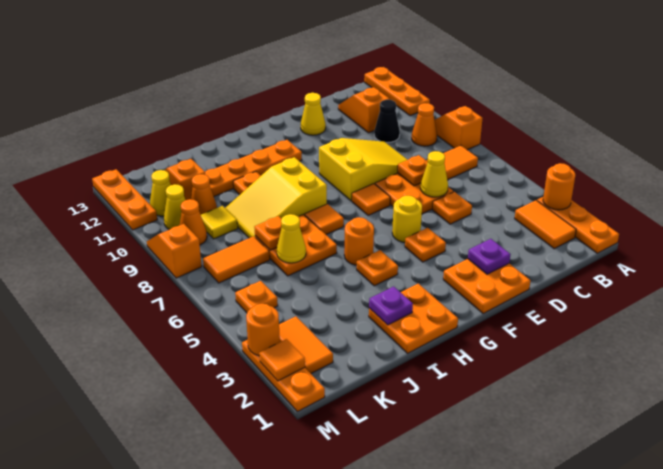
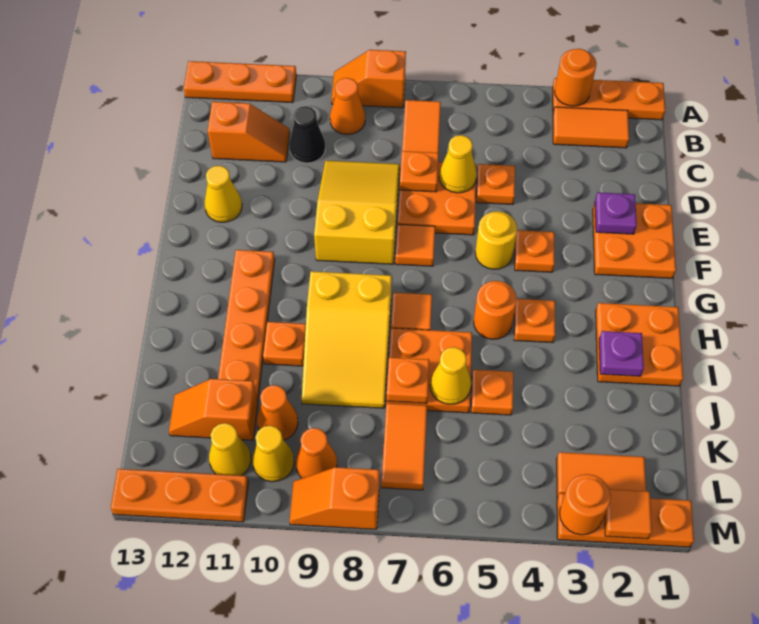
orange slope C11:C12 level 1 top 11 -> orange slope C11:C12 level 1 top 12
yellow tile K9 level 1 -> none
orange plate L5 level 1 -> orange plate J5 level 1

